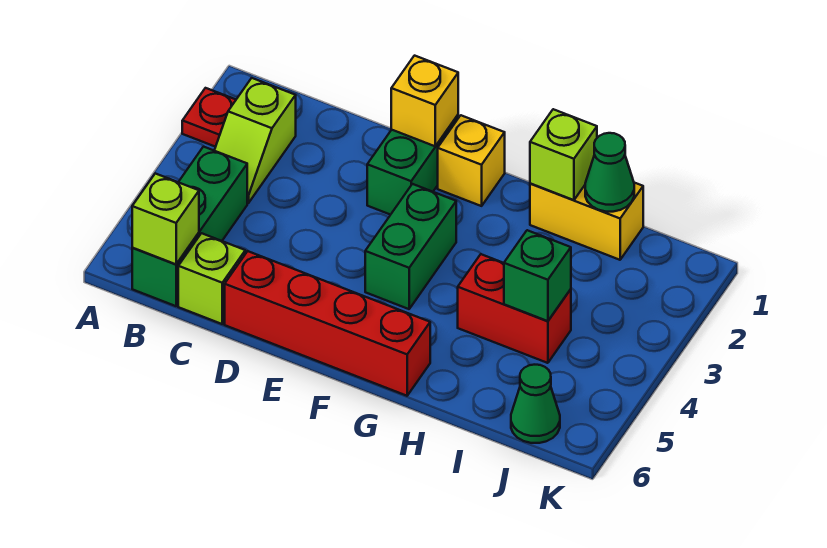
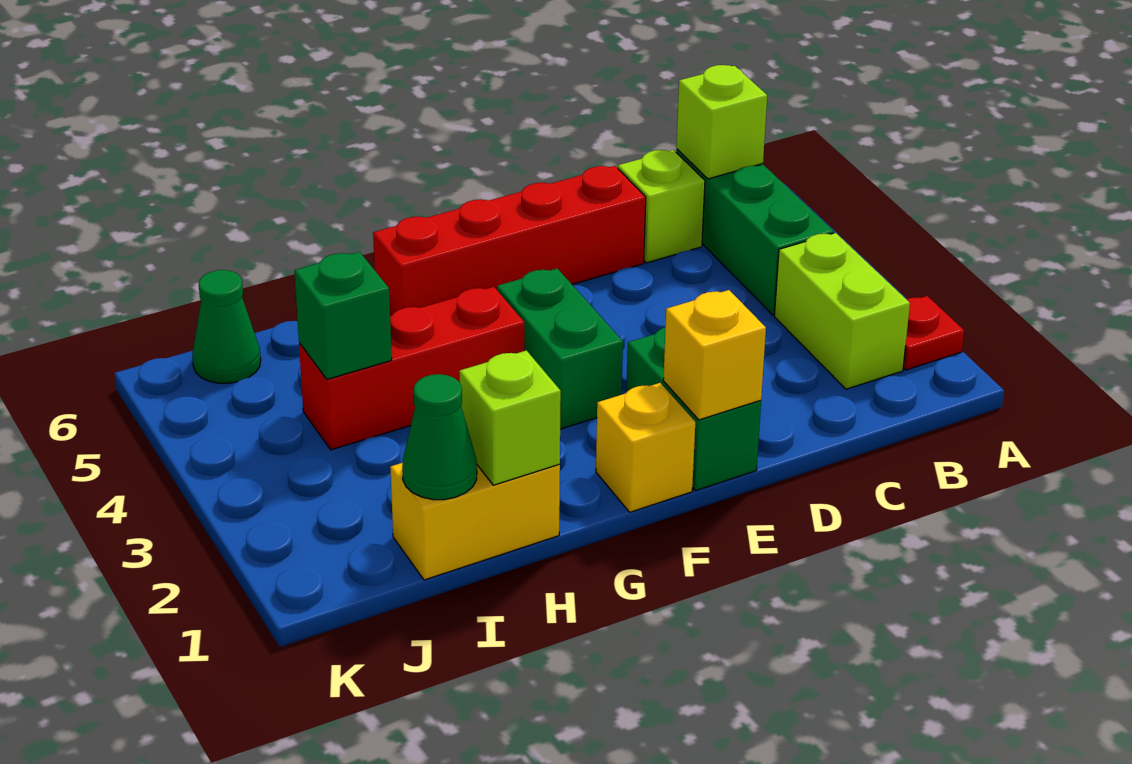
lime slope B2:B3 level 1 top 2 -> lime brick B2:B3 level 1
red brick H4:I4 level 1 -> red brick G4:I4 level 1

